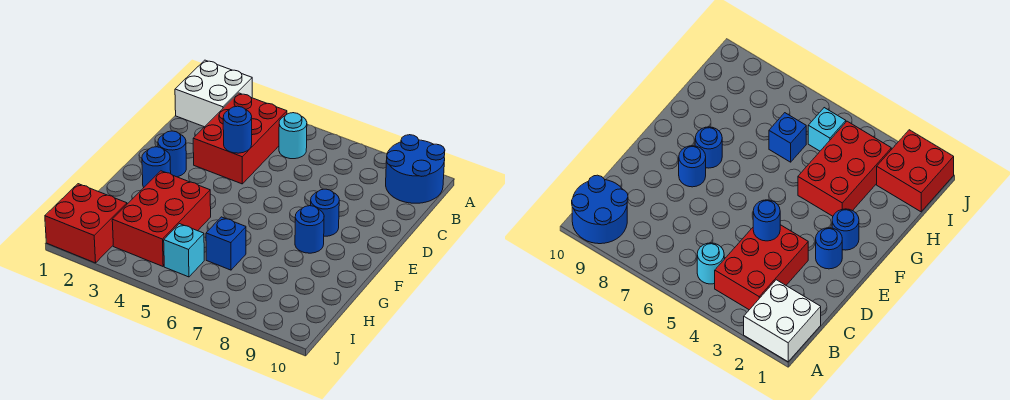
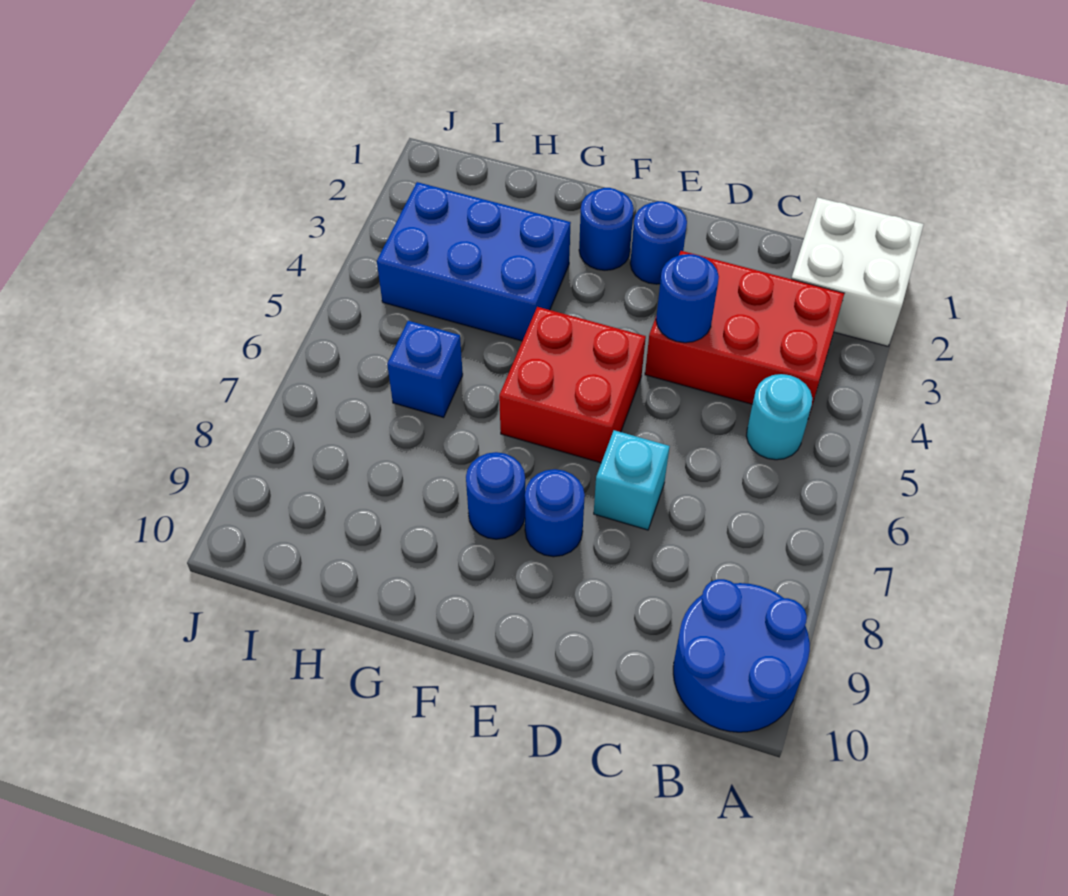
red brick G3:I4 level 1 -> blue brick G3:I4 level 1
red brick I1:J2 level 1 -> red brick E5:F6 level 1
cyan brick I5 level 1 -> cyan brick D7 level 1

